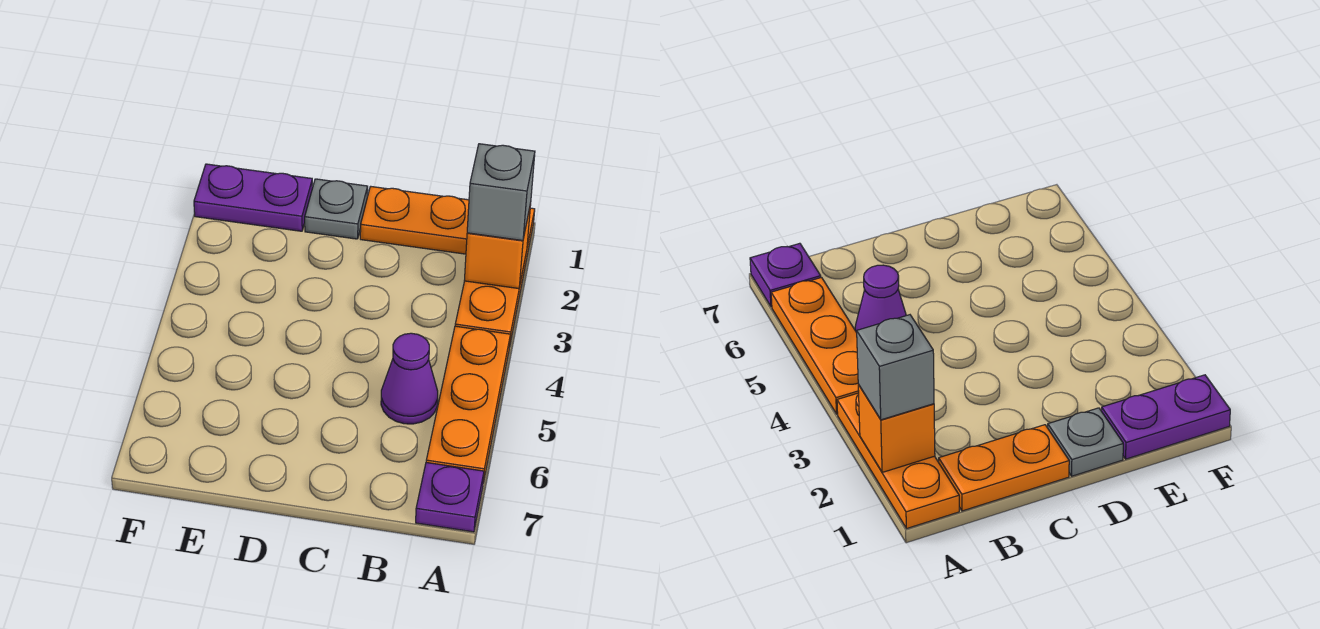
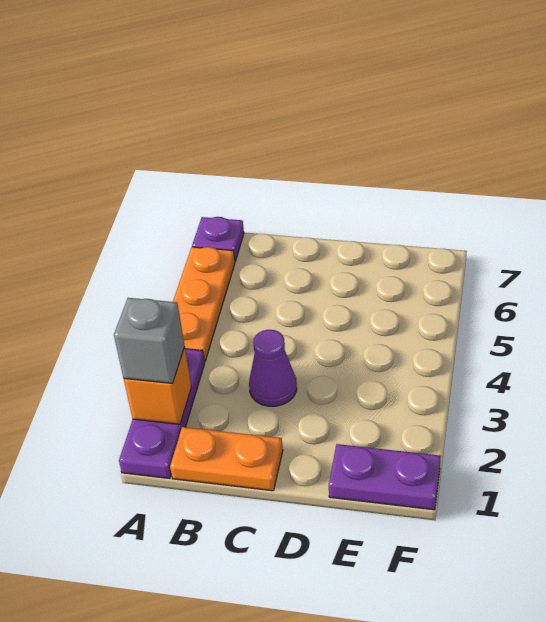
orange plate A1:A3 level 1 -> purple plate A1:A3 level 1
purple cone B5 level 1 -> purple cone C3 level 1
grey plate D1 level 1 -> none

